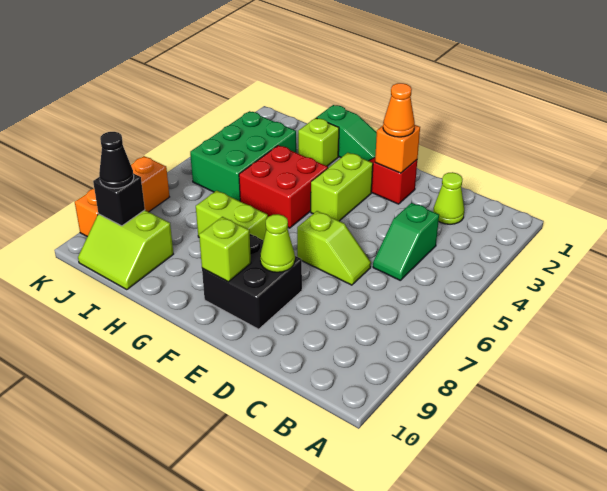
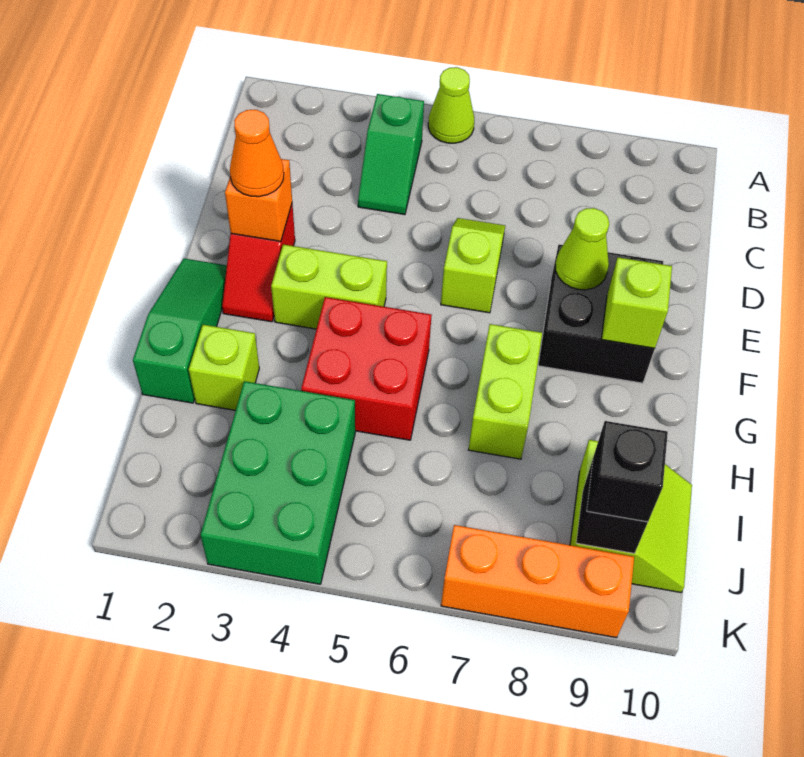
lime cone C2 level 1 -> lime cone A5 level 1
green slope C4:C5 level 1 top 4 -> green slope B4:C4 level 1 top B
green brick I3:J5 level 1 -> green brick I3:K4 level 1
black cone J9 level 3 -> black brick J9 level 3

